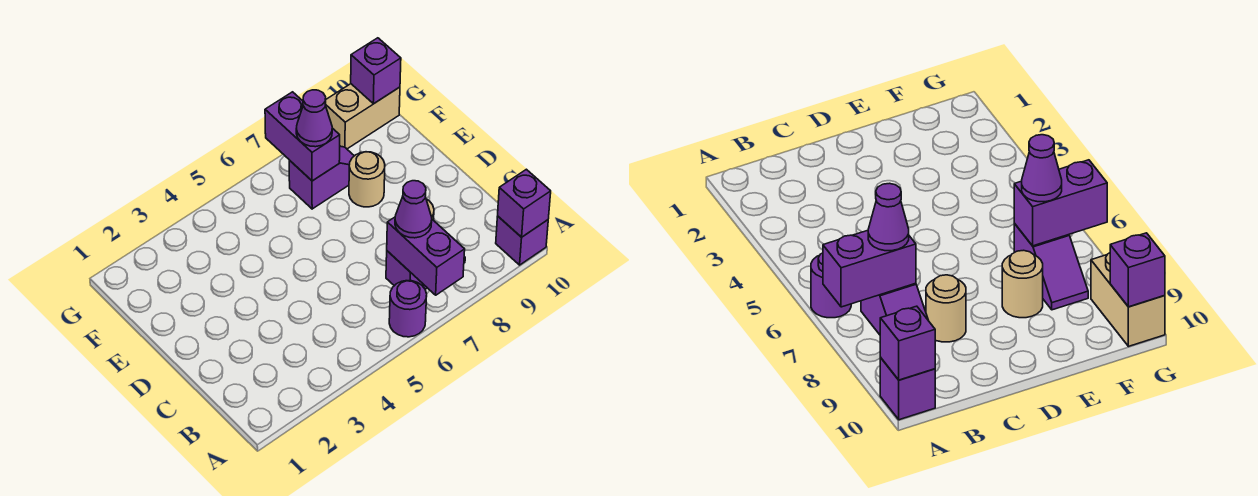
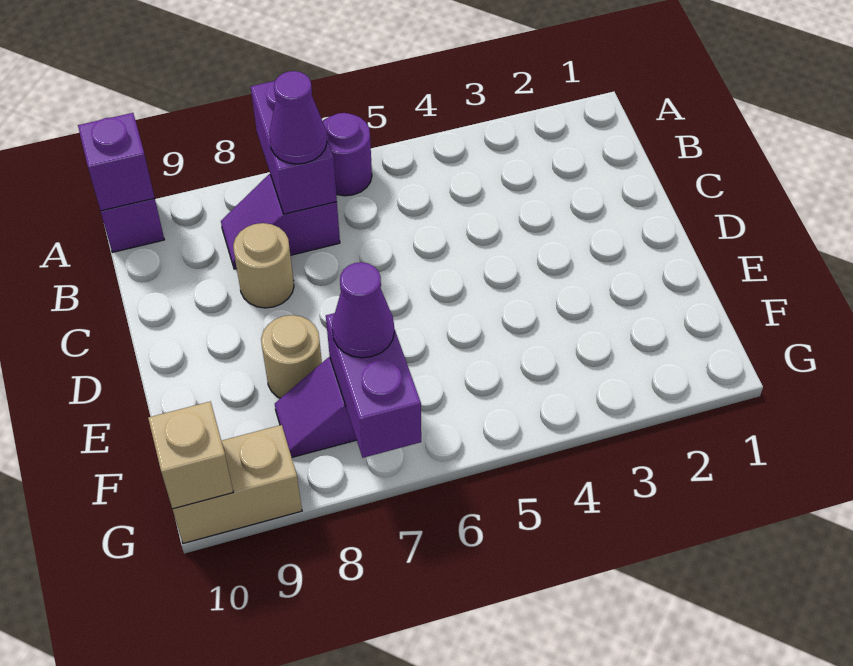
purple brick G10 level 2 -> tan brick G10 level 2

